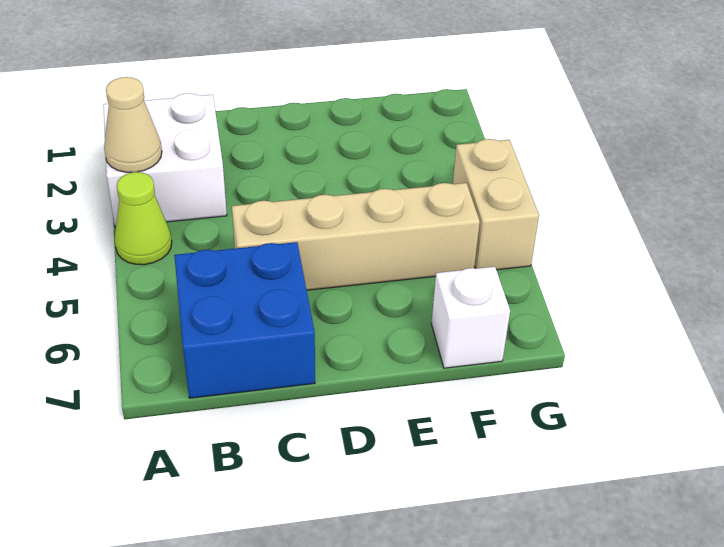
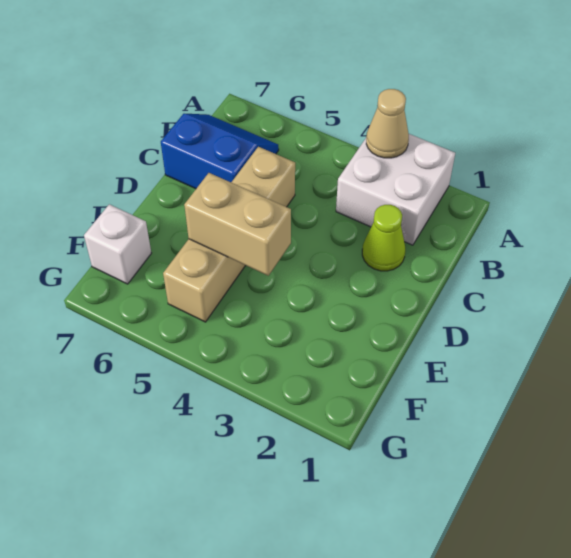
lime cone A4 level 1 -> lime cone C2 level 1
blue brick B6:C7 level 1 -> blue slope B6:C7 level 1 top C
tan brick G4:G5 level 1 -> tan brick E4:E5 level 2

